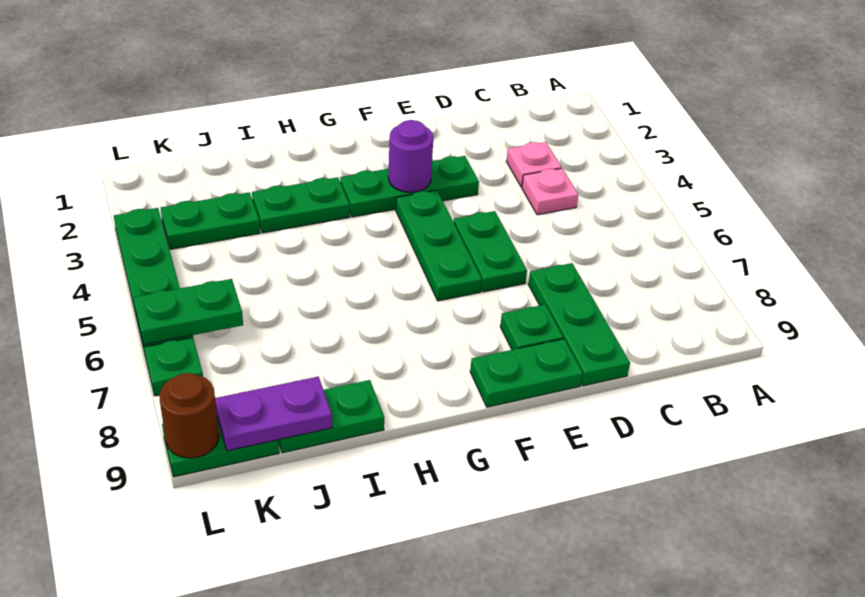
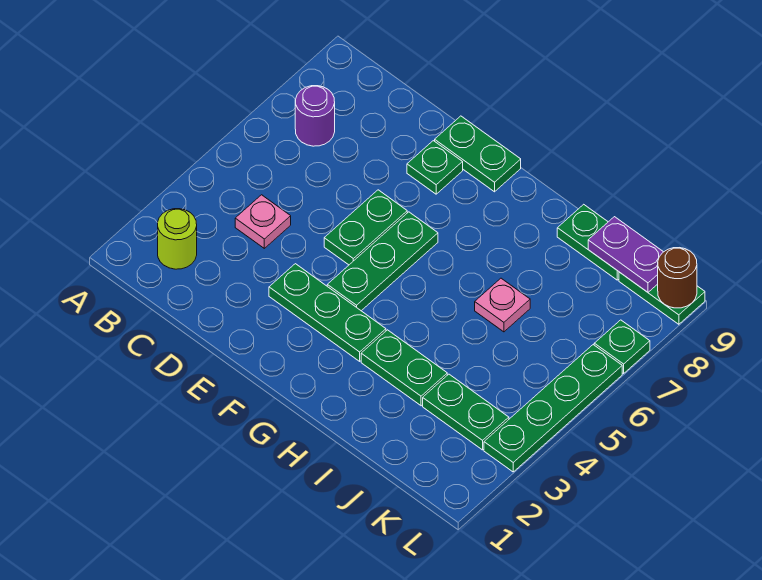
none -> lime round brick B2 level 1
pink plate C3 level 1 -> pink plate I6 level 1
green plate D7:D9 level 1 -> none
purple round brick F3 level 2 -> purple round brick B7 level 1
green plate K6:L6 level 2 -> none

